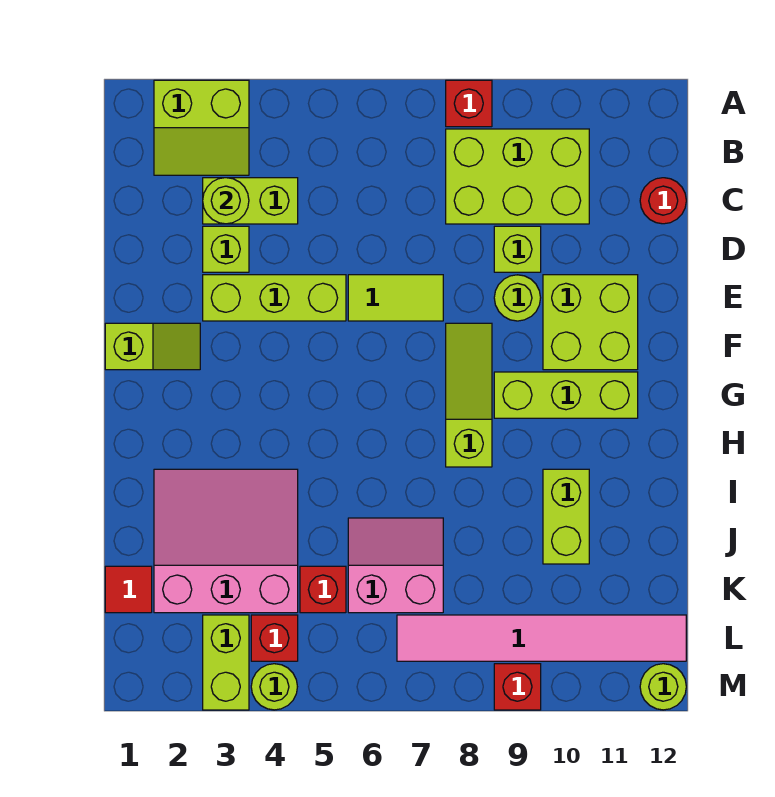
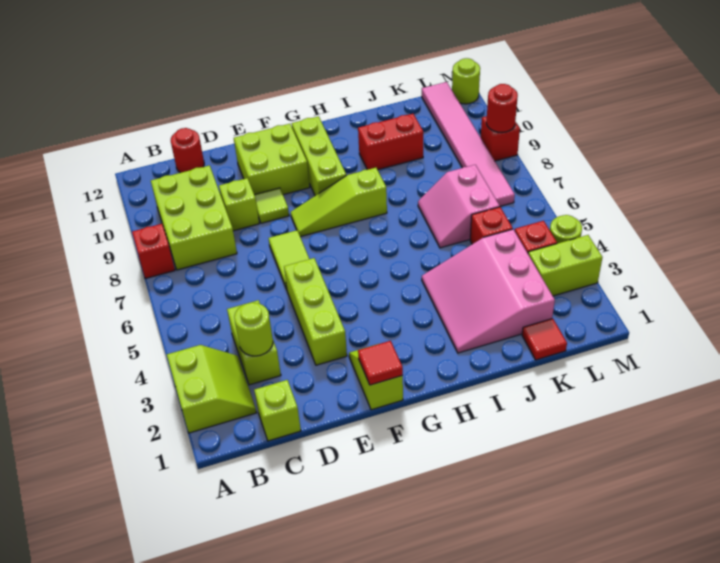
lime brick D3 level 1 -> lime brick C1 level 1
lime round brick E9 level 1 -> lime tile E9 level 1
none -> red tile F1 level 2
lime brick I10:J10 level 1 -> red brick I10:J10 level 1
none -> red round brick M9 level 2

